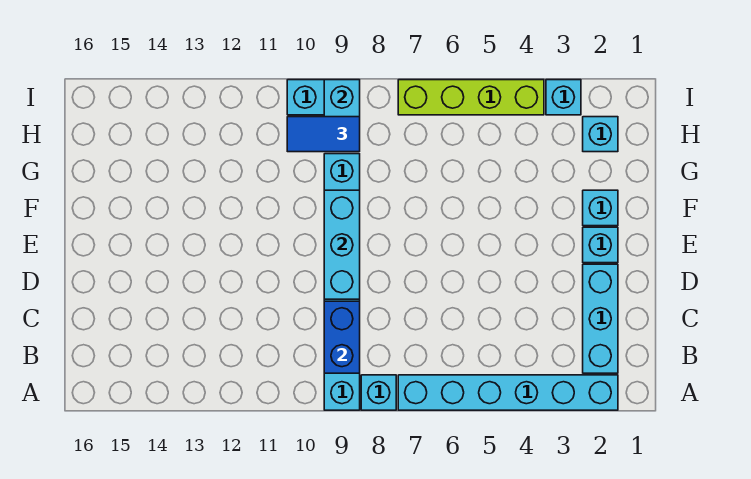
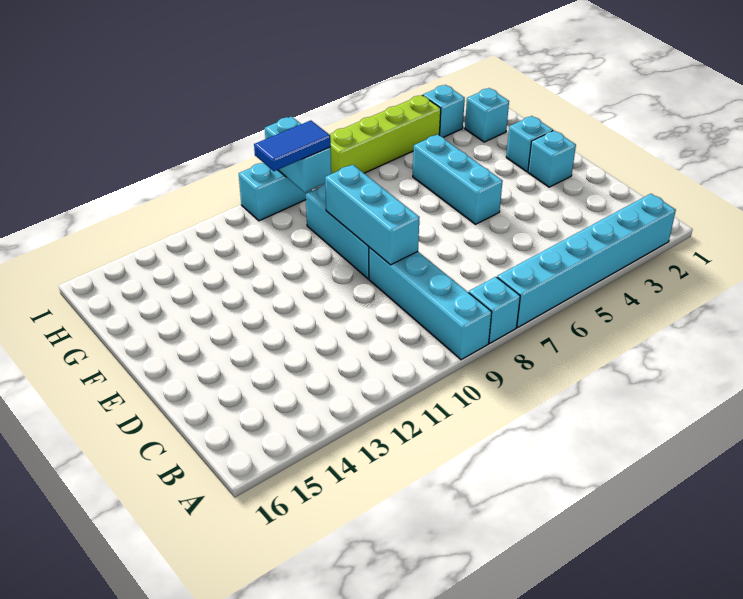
cyan brick B2:D2 level 1 -> cyan brick E5:G5 level 1
blue brick B9:C9 level 2 -> none

